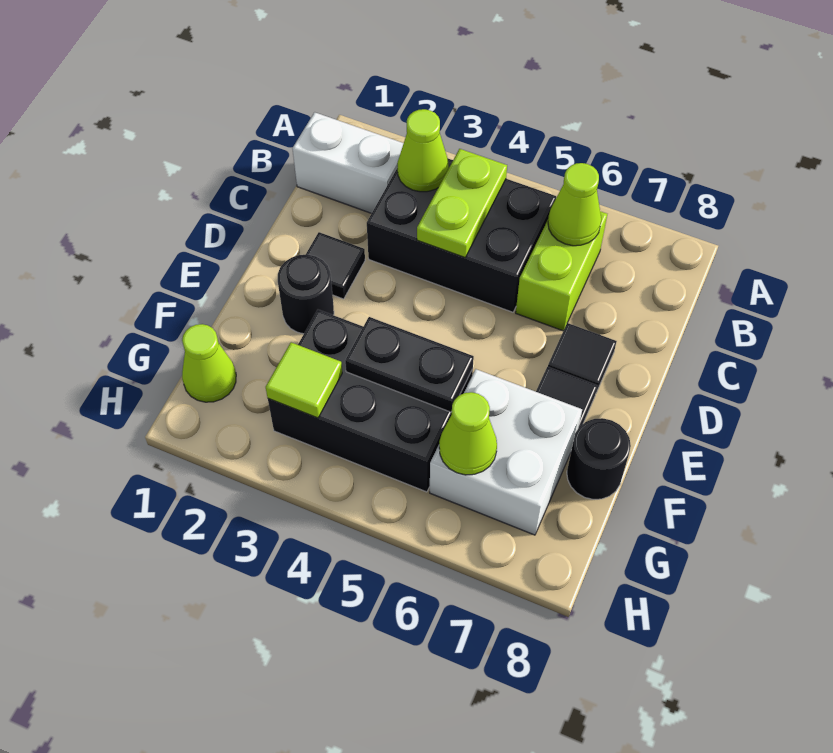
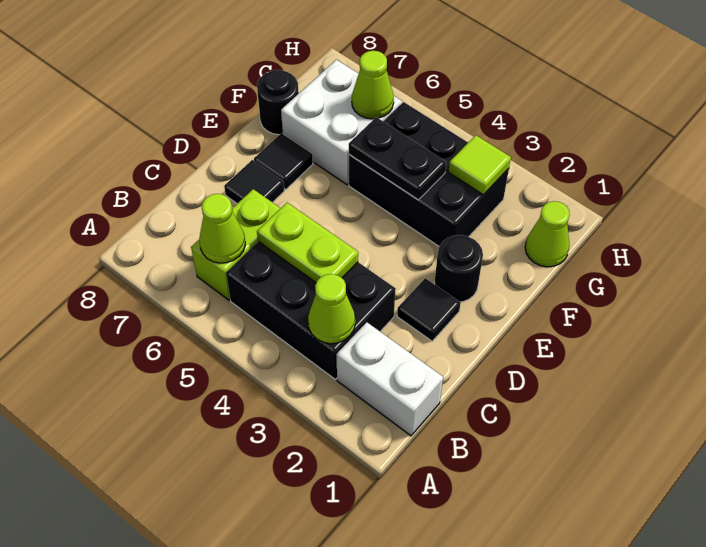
lime plate B4:C4 level 2 -> lime plate C4:C5 level 2

